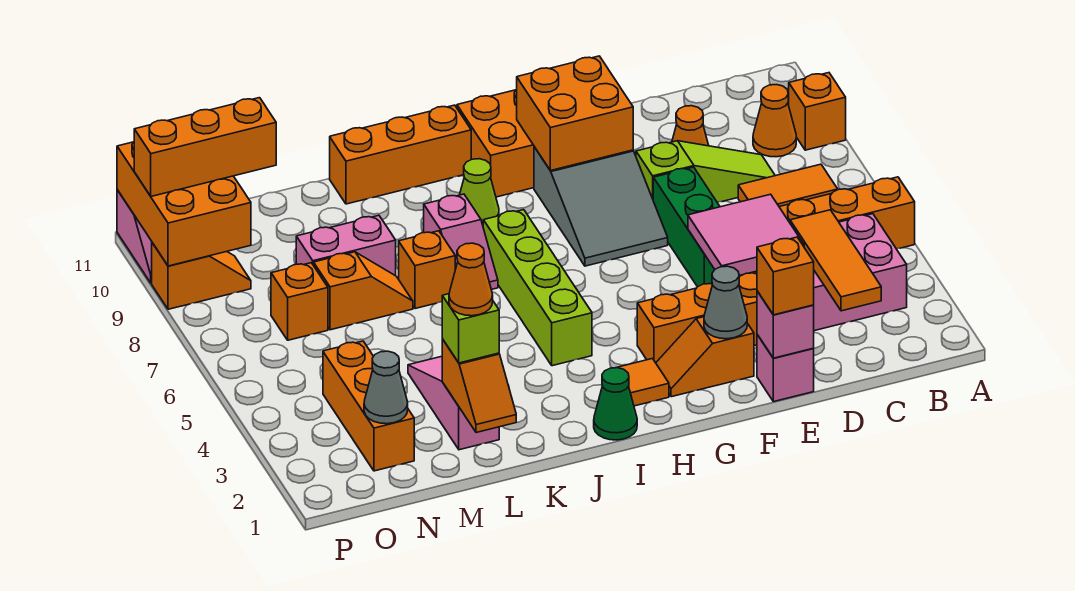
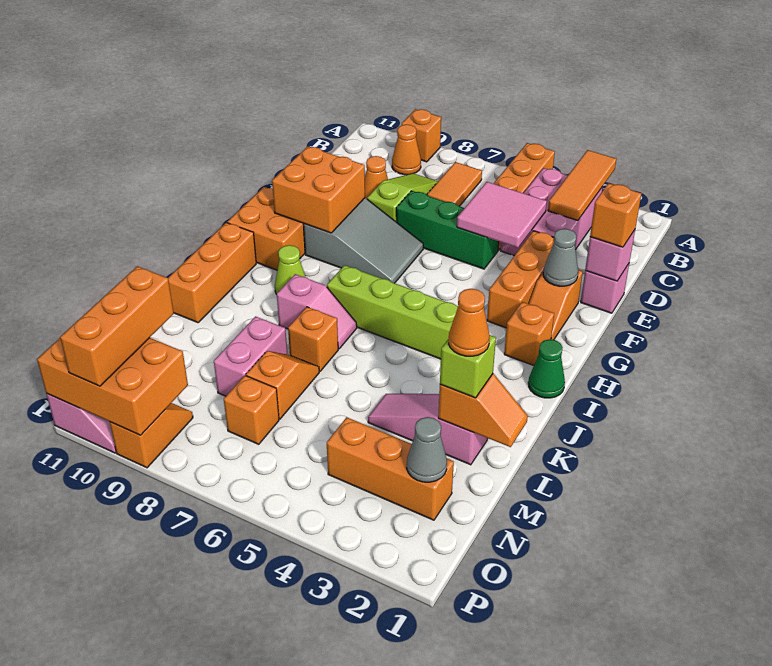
orange tile C2:C4 level 2 -> orange tile A3:C3 level 2
orange tile H2 level 1 -> orange brick H2 level 1

